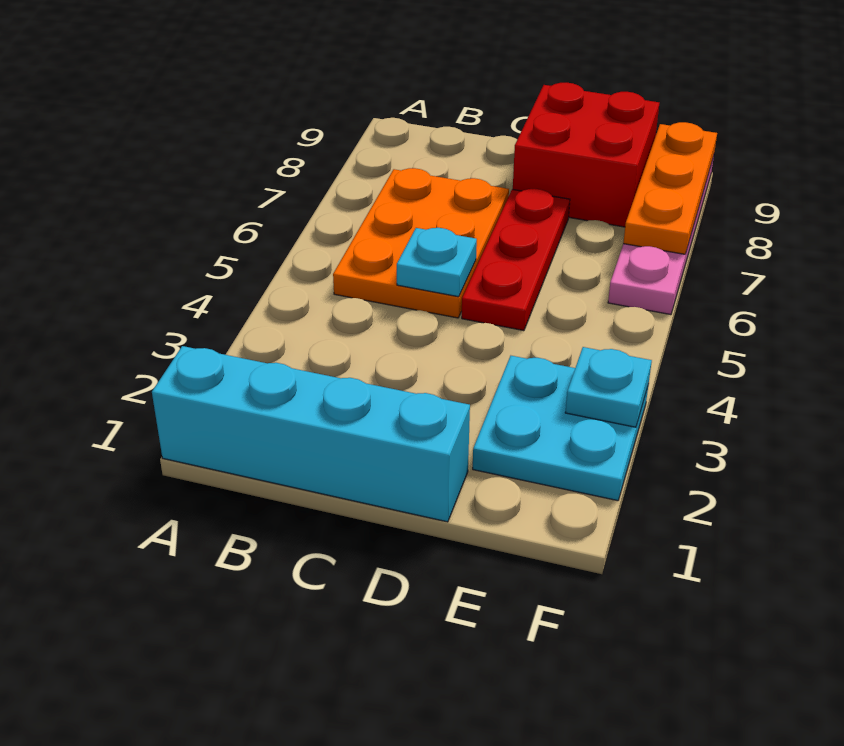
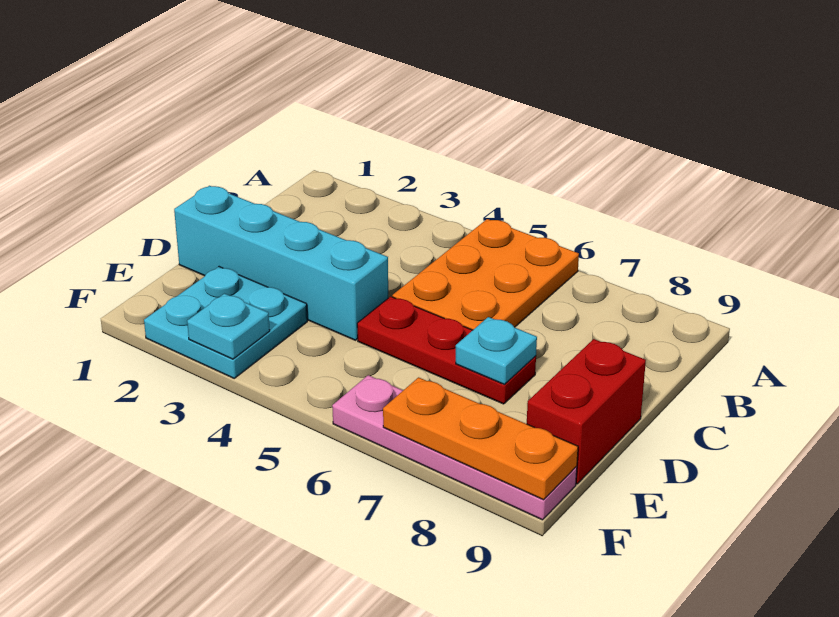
cyan brick A1:D1 level 1 -> cyan brick D1:D4 level 1
orange plate B5:C7 level 1 -> orange plate A5:C6 level 1
cyan plate C5 level 2 -> cyan plate D7 level 2
red brick D8:E9 level 1 -> red brick D9:E9 level 1

